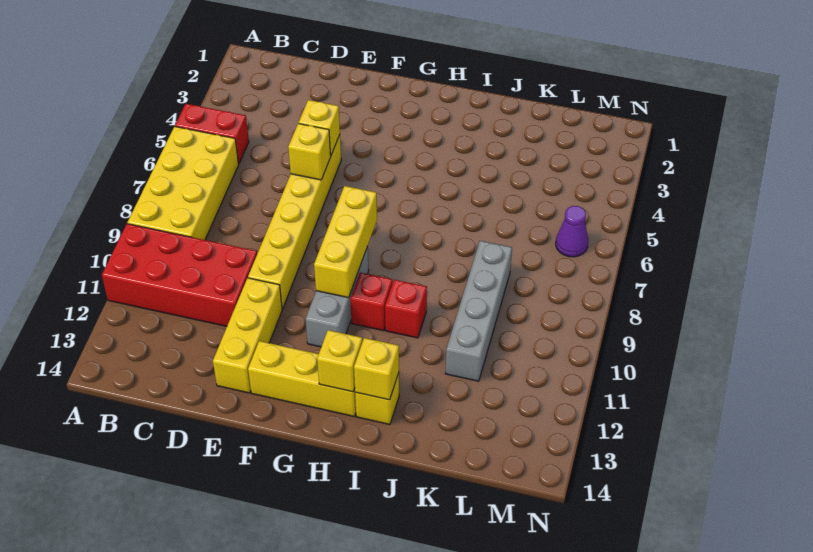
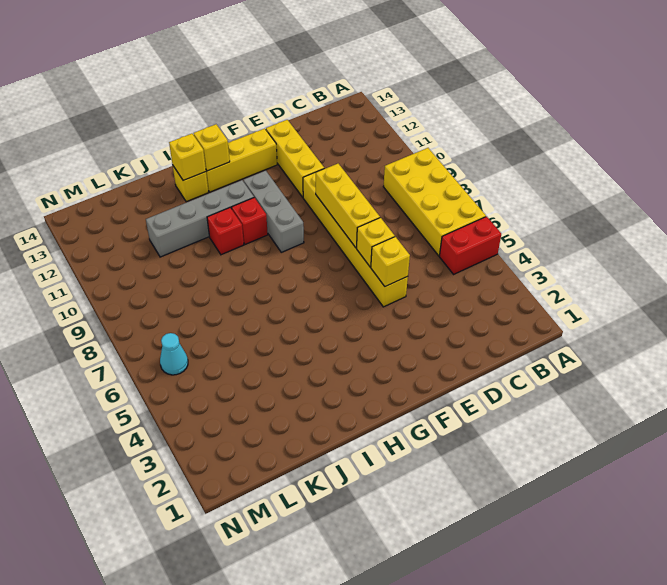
red brick A10:D11 level 1 -> none
yellow brick G8:G10 level 2 -> yellow brick E7:E9 level 2
grey brick K8:K11 level 1 -> grey brick H11:K11 level 1
purple cone M6 level 1 -> cyan cone M6 level 1

